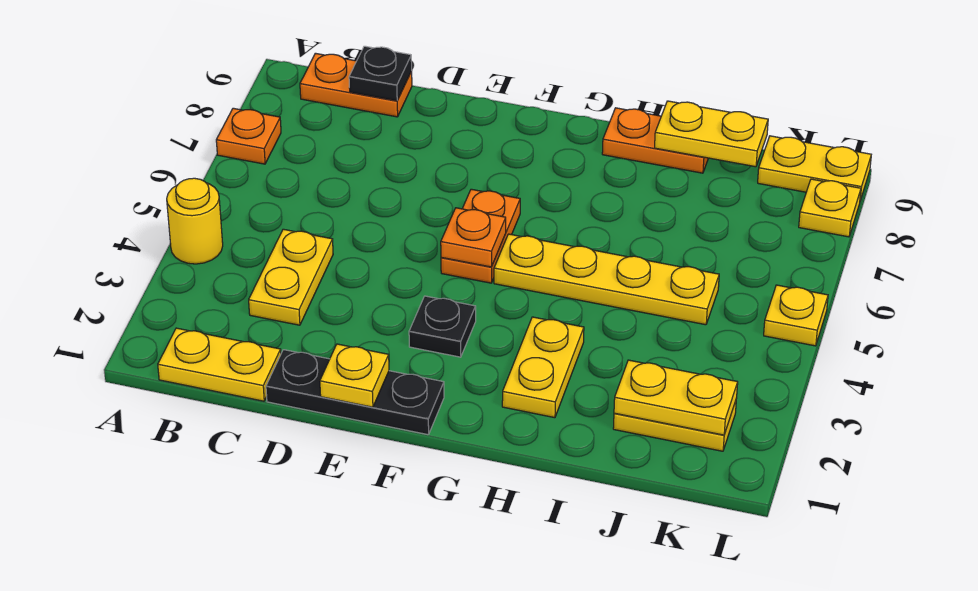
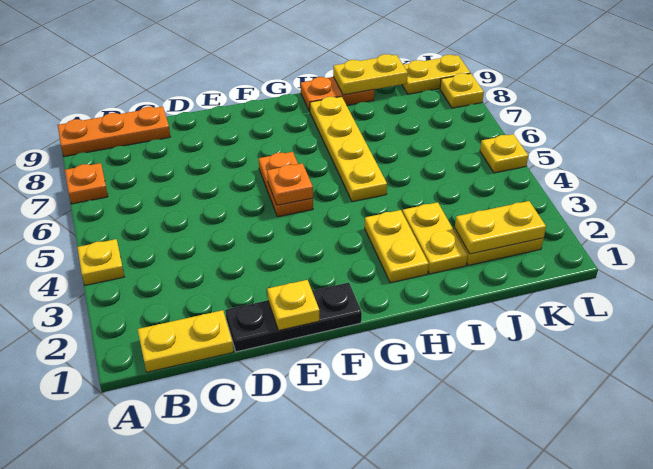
yellow round brick A4 level 1 -> yellow plate A4 level 1
orange plate B9:C9 level 1 -> orange plate A9:C9 level 1
yellow plate C3:C4 level 1 -> yellow plate I2:I3 level 1
black plate C9 level 2 -> none
black plate F3 level 1 -> none
yellow plate G5:J5 level 1 -> yellow plate H5:H8 level 1

